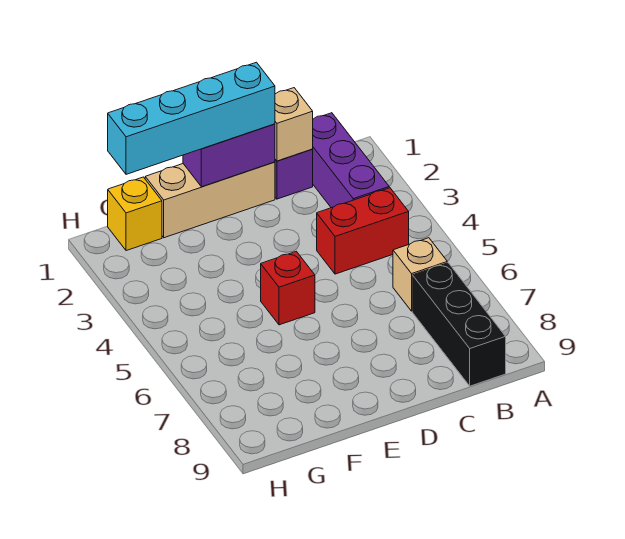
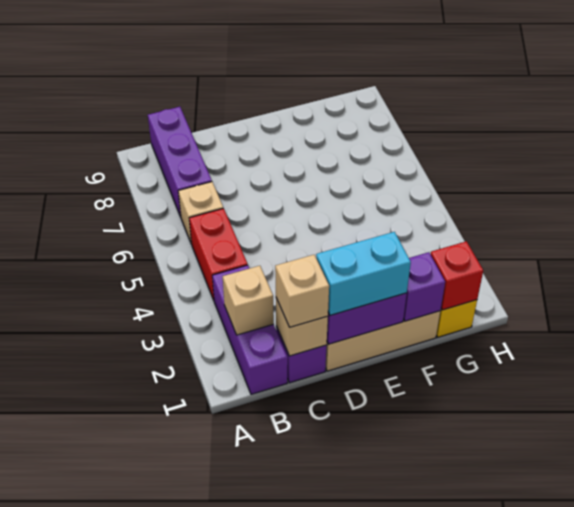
none -> tan brick B2 level 2
red brick B4:C4 level 1 -> red brick B4:B5 level 1
black brick B7:B9 level 1 -> purple brick B7:B9 level 1
none -> tan brick C1 level 3
cyan brick D1:G1 level 3 -> cyan brick D1:E1 level 3
red brick E5 level 1 -> red brick G1 level 2
none -> purple brick F1 level 2

